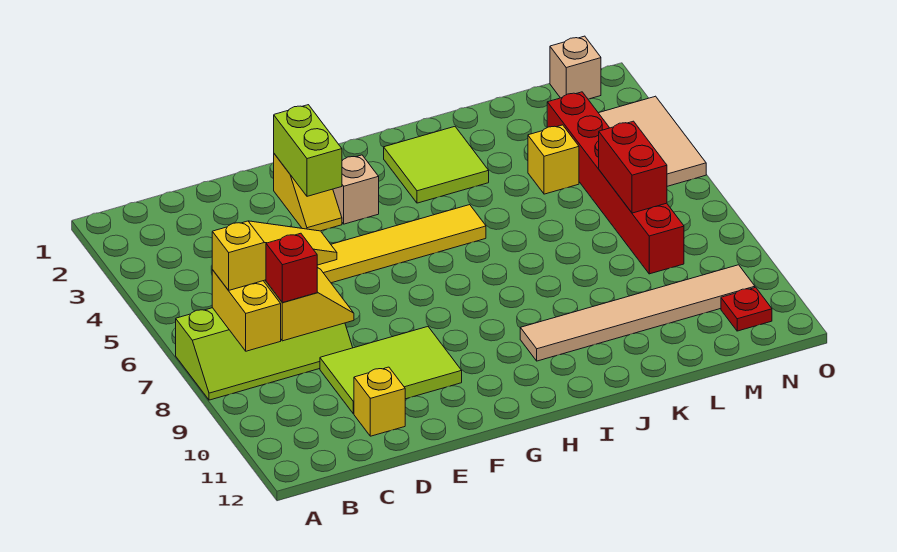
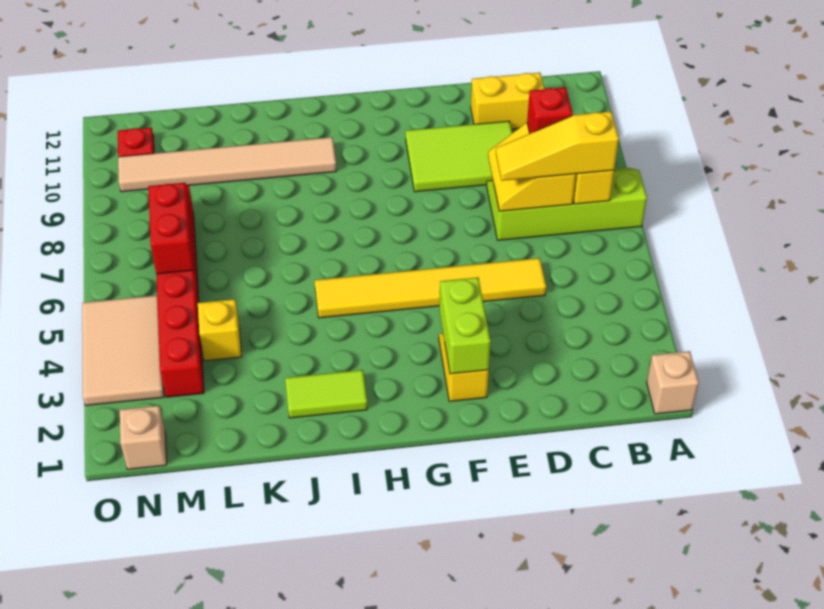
yellow brick D11 level 1 -> yellow brick C11:D11 level 1
tan brick G3 level 1 -> tan brick A1 level 1
lime tile I2:J3 level 1 -> lime tile I2:J2 level 1

